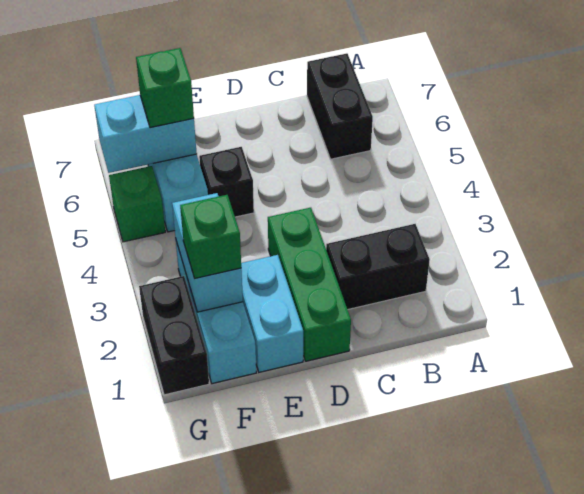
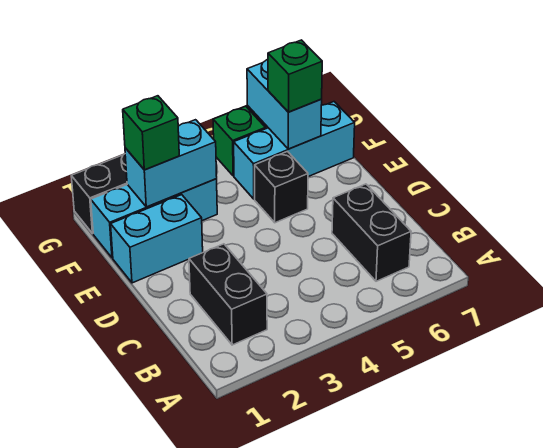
black brick B6:B7 level 1 -> black brick B6:C6 level 1
green brick D1:D3 level 1 -> none

